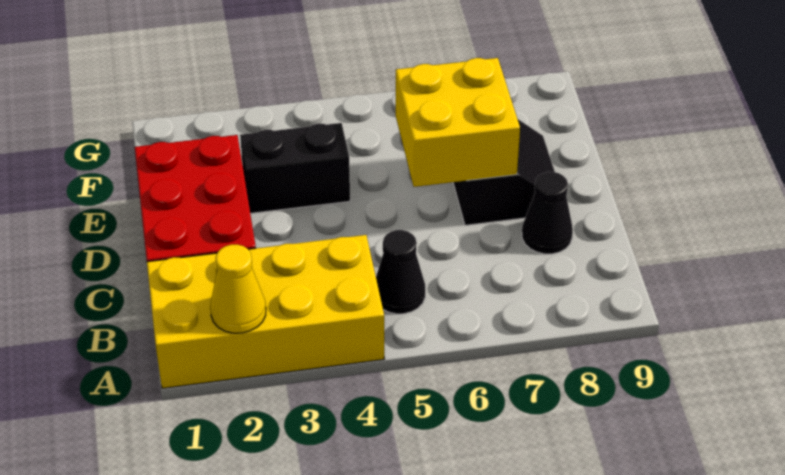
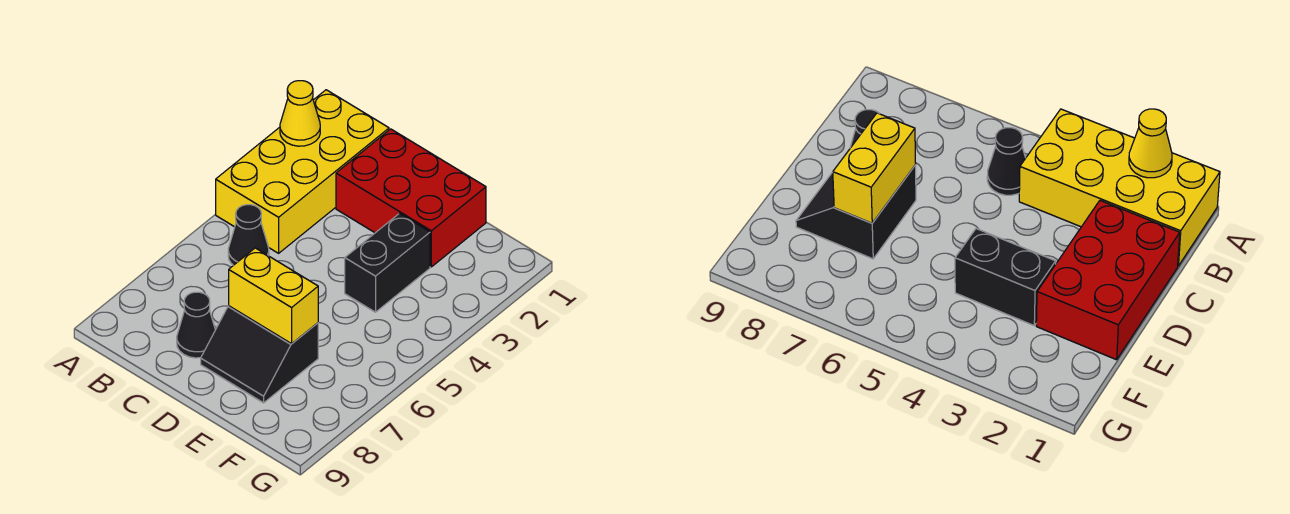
yellow brick D6:E7 level 2 -> yellow brick D7:E7 level 2

